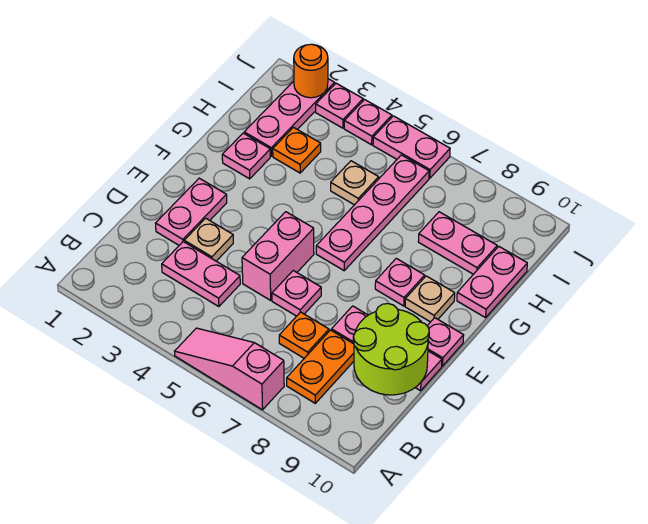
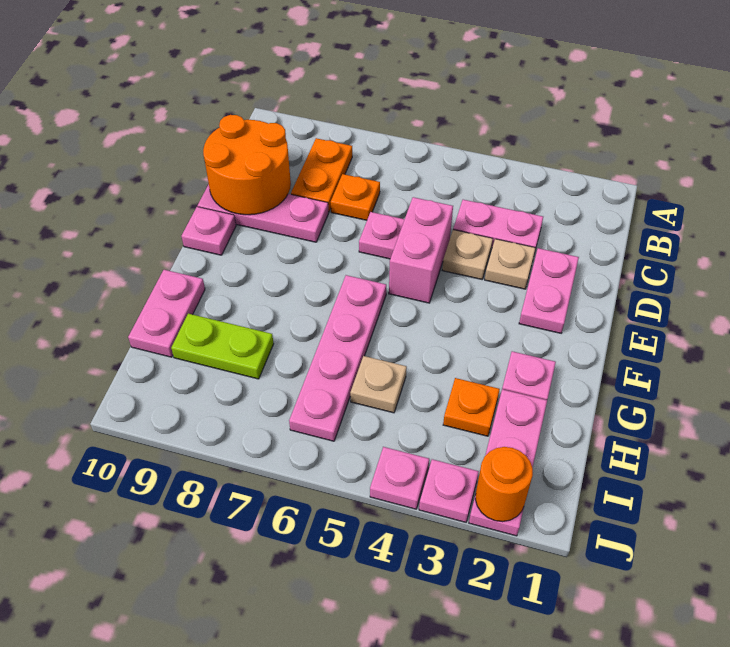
pink slope A5:A7 level 1 top 7 -> none
lime round brick C9:D10 level 2 -> orange round brick C9:D10 level 2
pink plate F8 level 1 -> none
tan plate F9 level 1 -> tan plate D4 level 1
pink plate H8:H9 level 1 -> lime plate H8:H9 level 1
pink plate J5:J6 level 1 -> none

